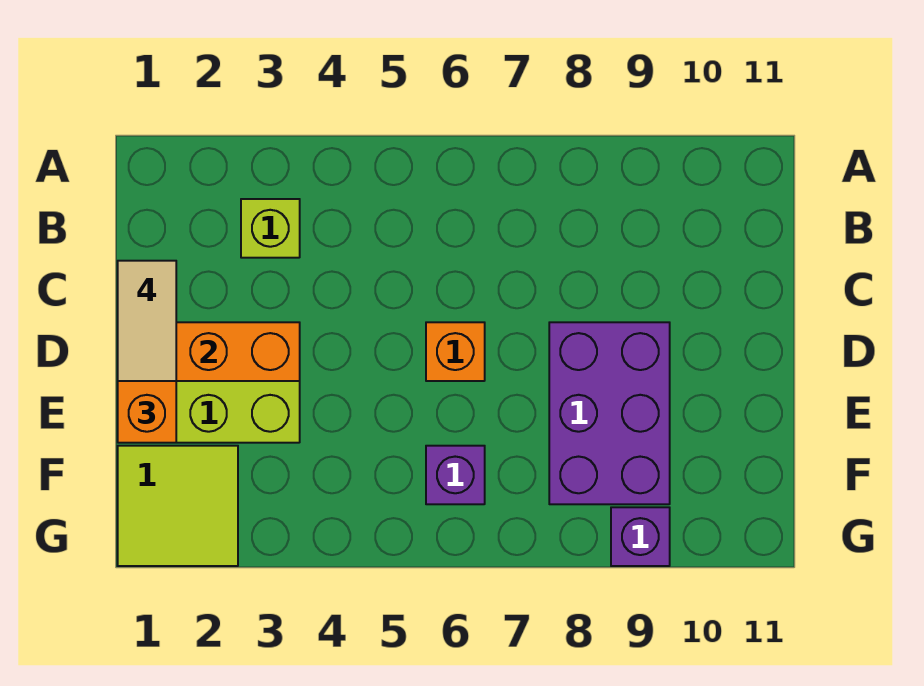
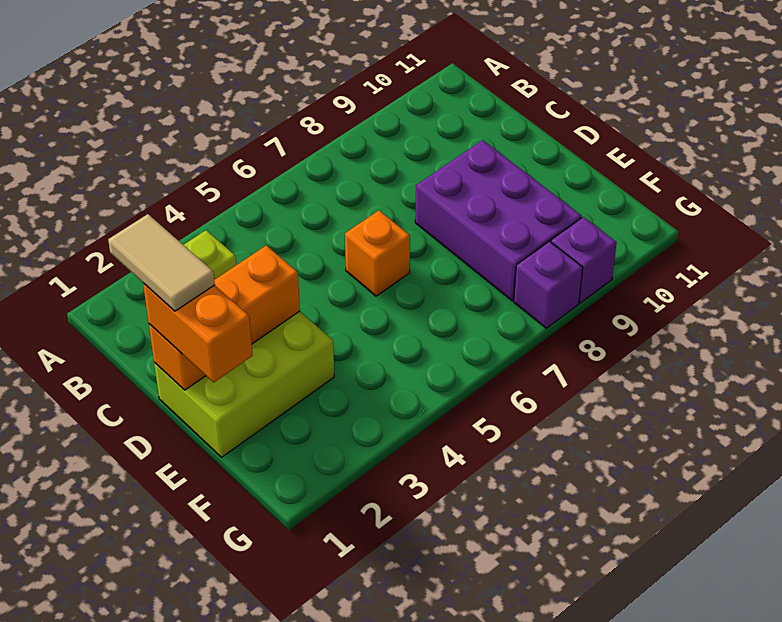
lime tile F1:G2 level 1 -> none
purple brick F6 level 1 -> purple brick G8 level 1

